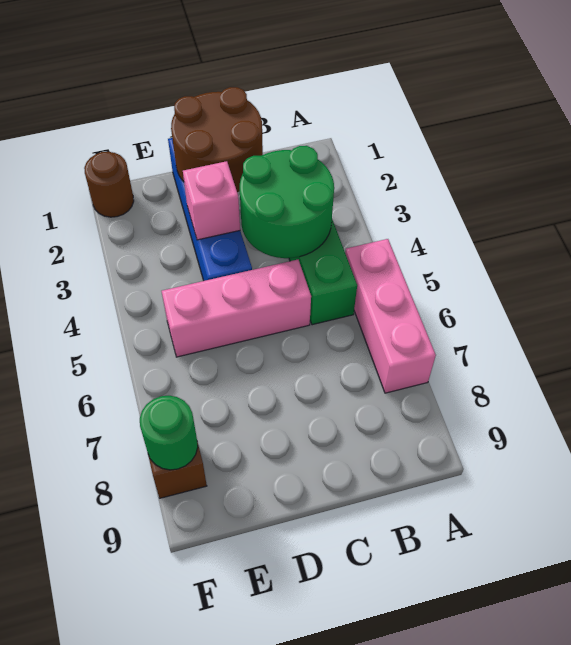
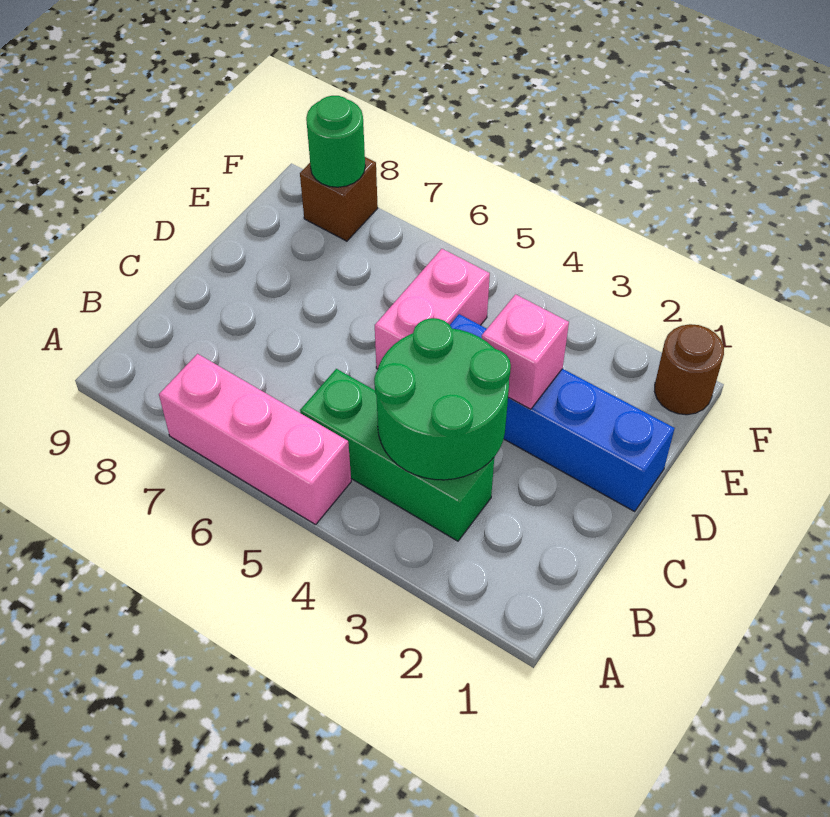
brown round brick C1:D2 level 2 -> none
pink brick C5:E5 level 1 -> pink brick D5:E5 level 1

